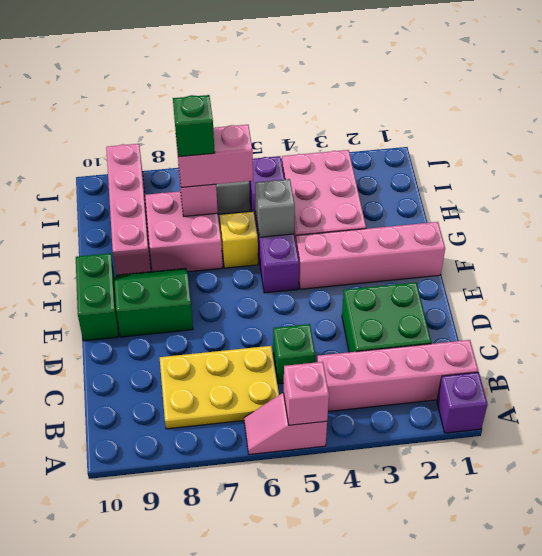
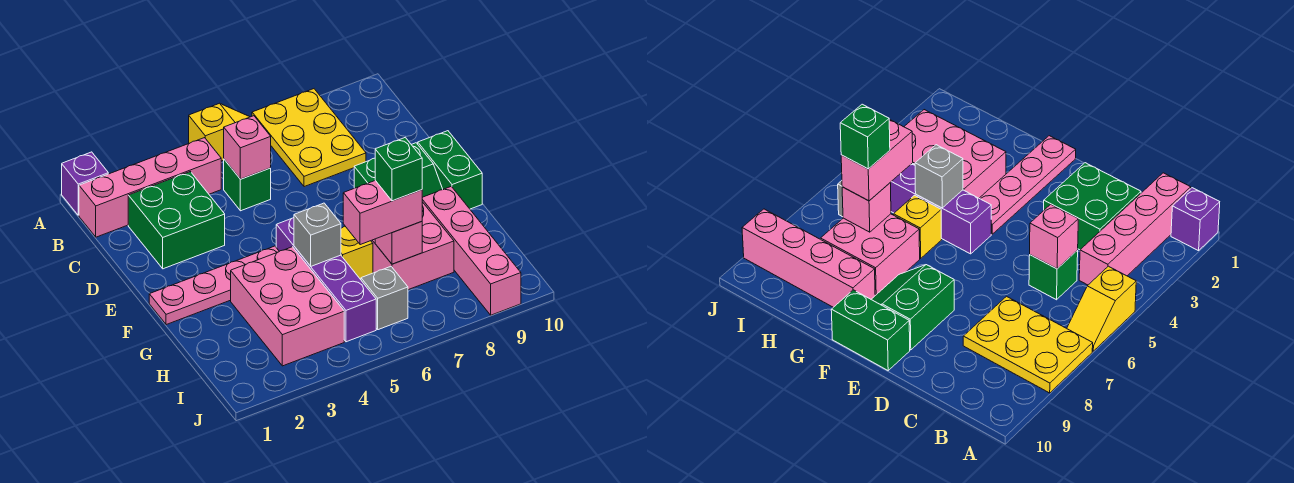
pink slope A5:A6 level 1 top 5 -> yellow slope A5:A6 level 1 top 5
pink brick A5 level 2 -> pink brick C5 level 2
yellow plate B6:C8 level 1 -> yellow plate A7:C8 level 1
pink brick F1:F4 level 1 -> pink plate F1:F4 level 1

